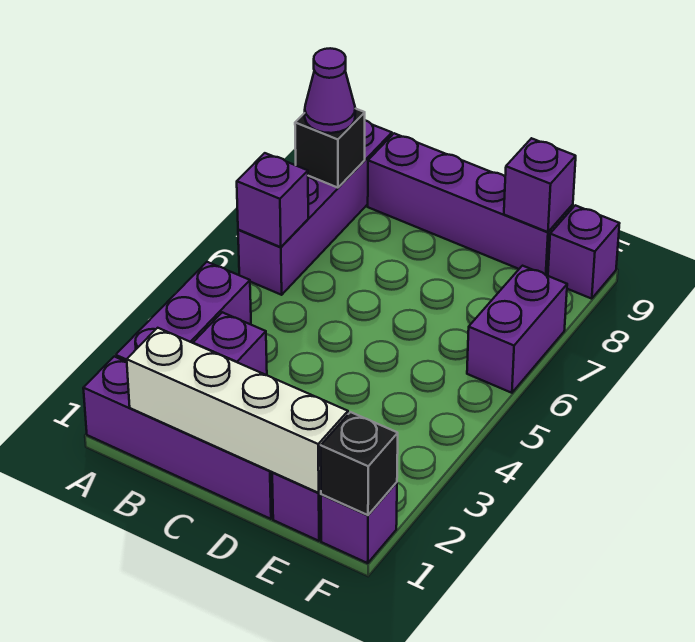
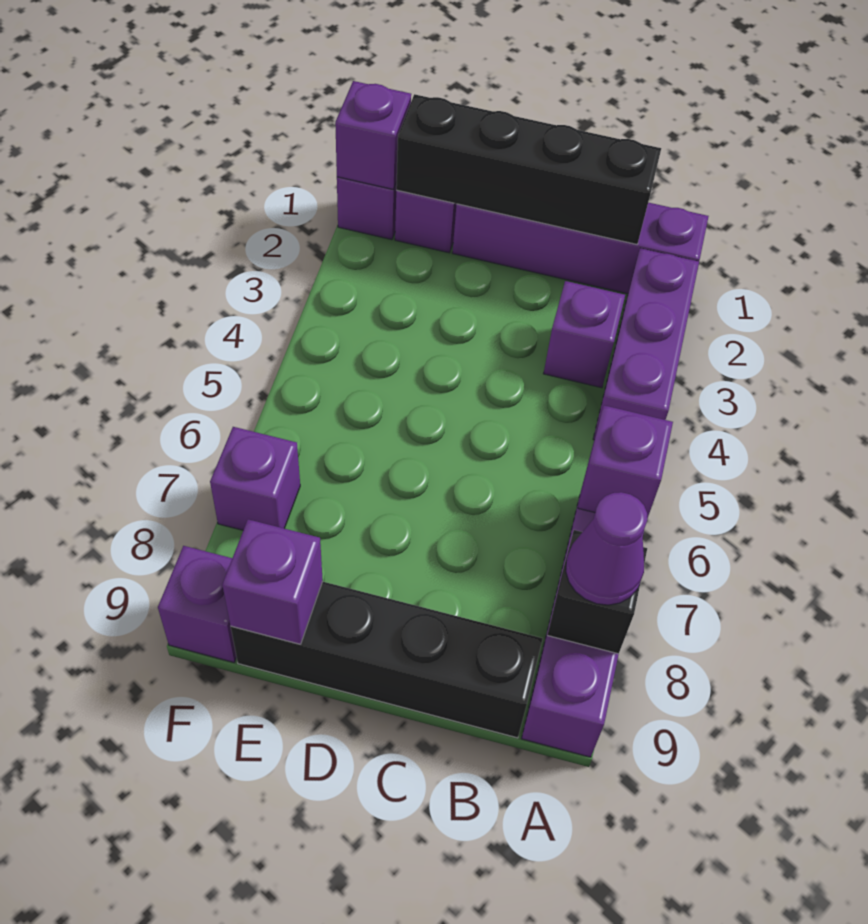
white brick B1:E1 level 2 -> black brick B1:E1 level 2
purple brick B9:E9 level 1 -> black brick B9:E9 level 1
black brick F1 level 2 -> purple brick F1 level 2
purple brick F6:F7 level 1 -> purple brick F7 level 1

